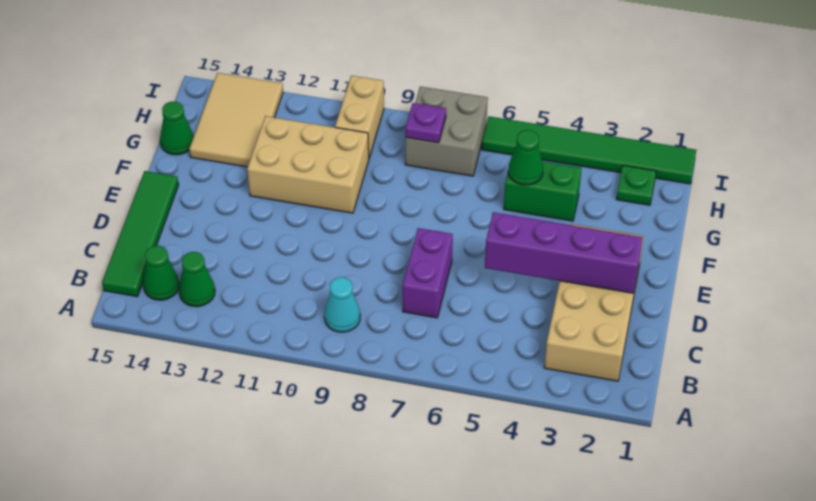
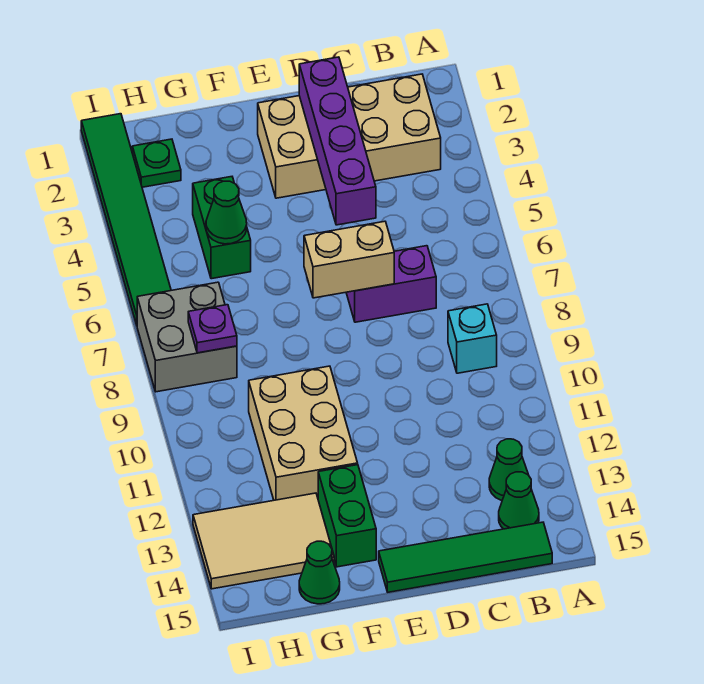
cyan cone B9 level 1 -> cyan brick B9 level 1
none -> green brick F13:F14 level 1
tan brick H10:I10 level 1 -> tan brick D7:E7 level 2

